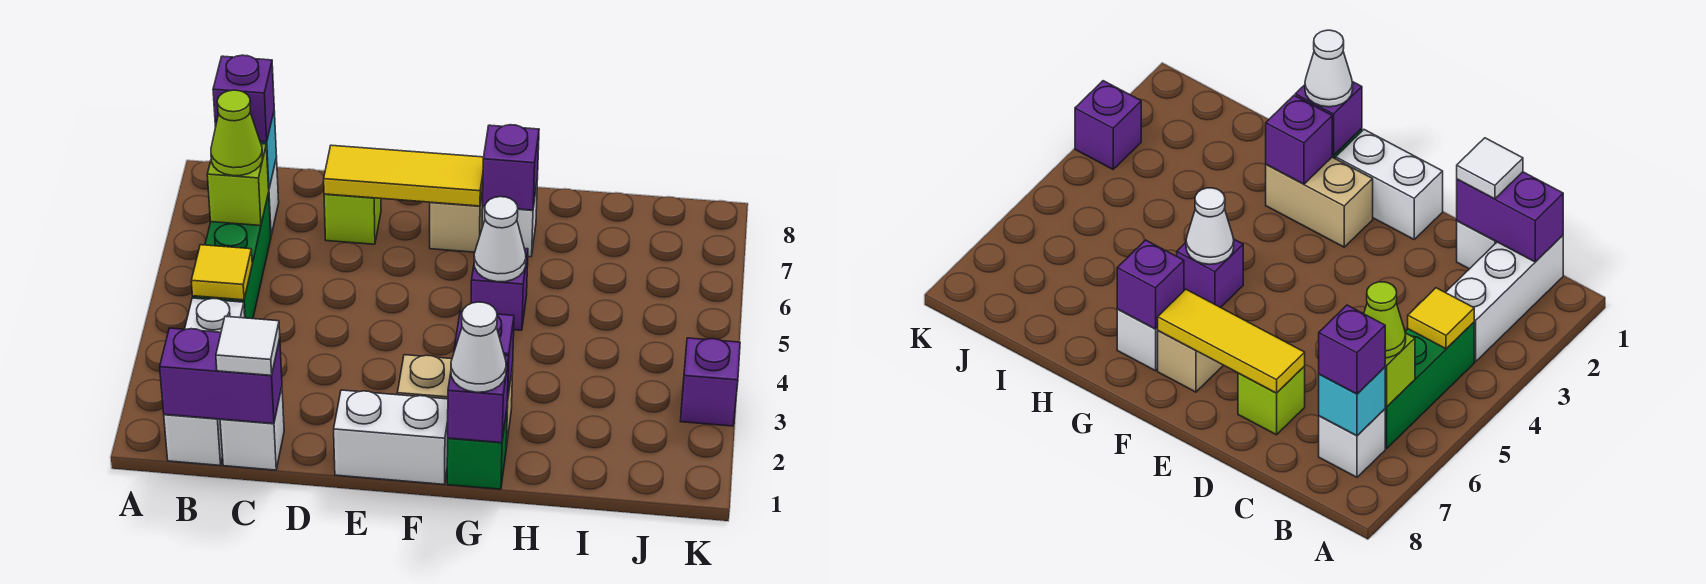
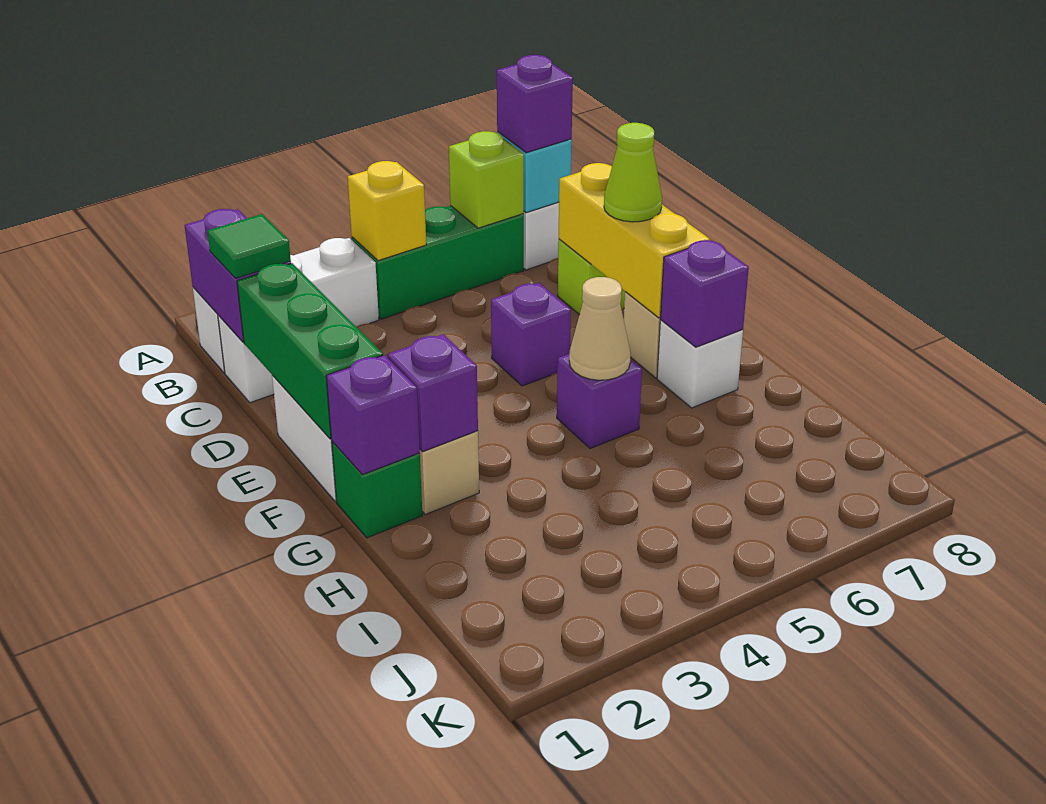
yellow tile B4 level 2 -> yellow brick B4 level 2
lime cone B6 level 3 -> lime cone E7 level 3
white tile C1 level 3 -> green tile C1 level 3
none -> green brick D1:F1 level 2
yellow tile D7:F7 level 2 -> yellow brick D7:F7 level 2
white cone G1 level 3 -> none
white cone G5 level 2 -> tan cone G5 level 2
purple brick K3 level 1 -> purple brick E5 level 1

